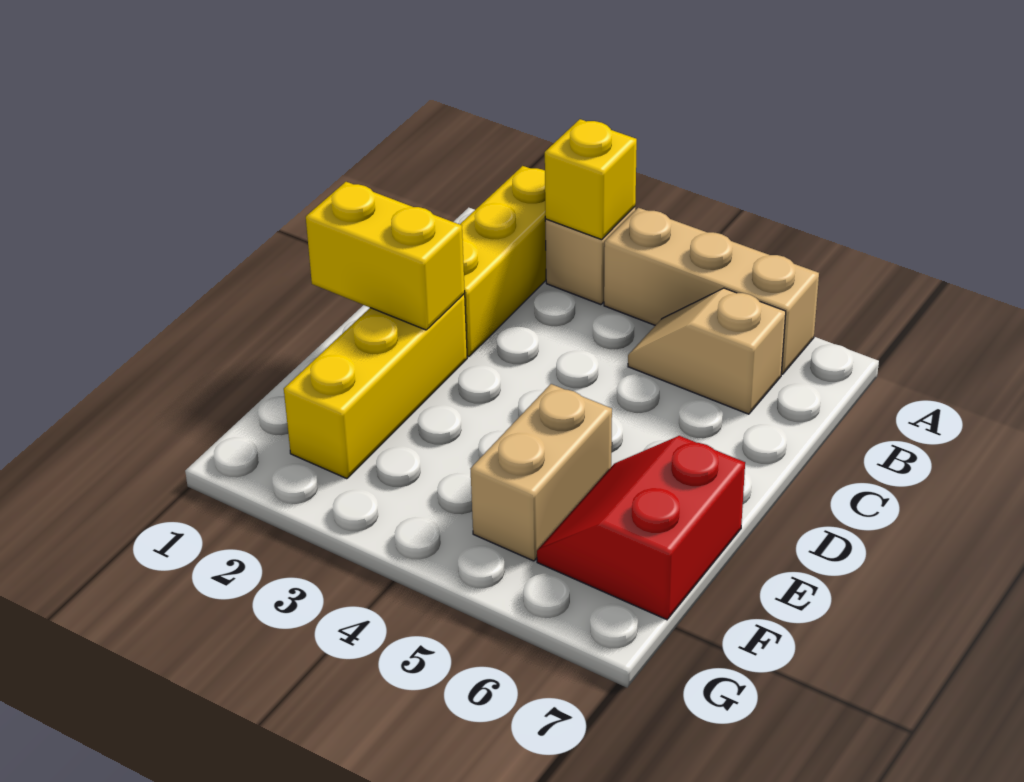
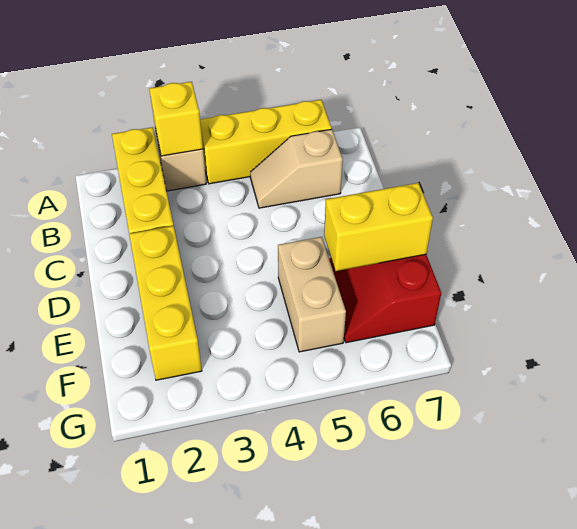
tan brick A4:A6 level 1 -> yellow brick A4:A6 level 1
yellow brick D1:D2 level 2 -> yellow brick E6:E7 level 2

